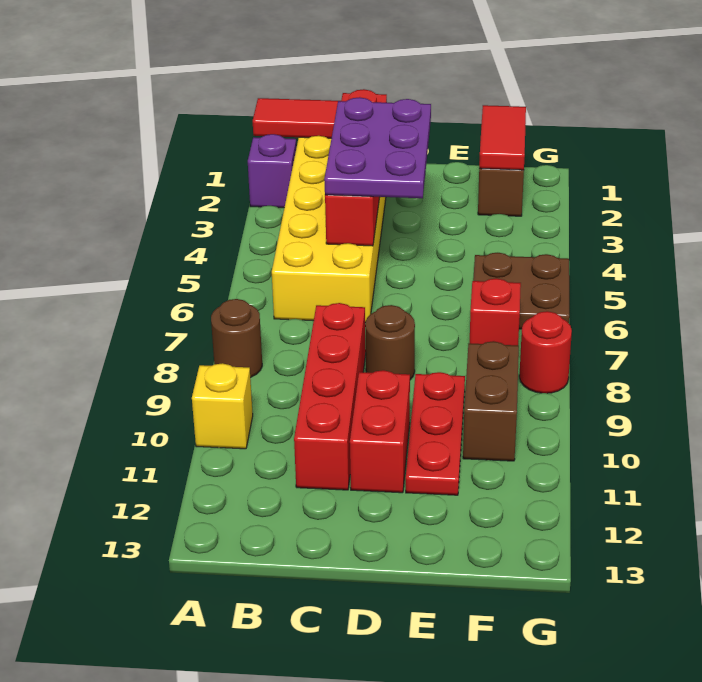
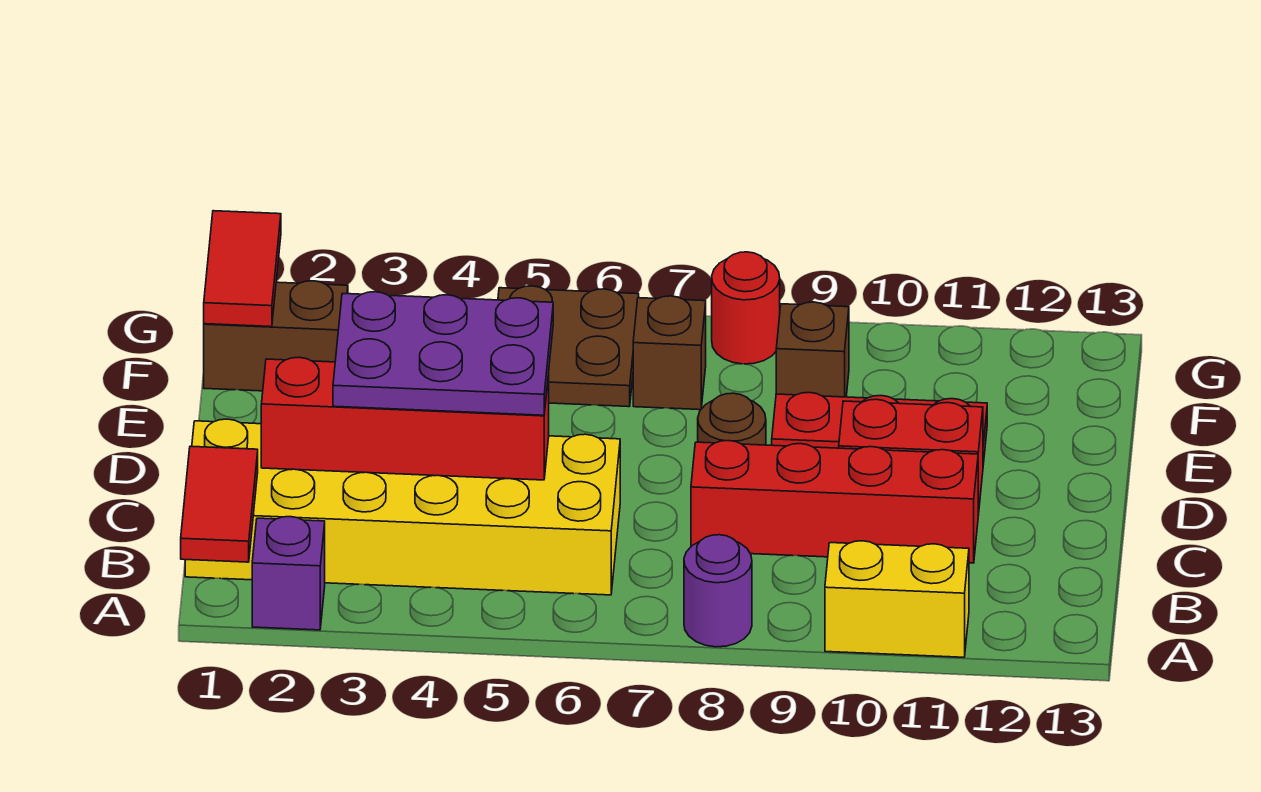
brown round brick A8 level 1 -> purple round brick A8 level 1
yellow brick A10 level 1 -> yellow brick A10:A11 level 1
red tile F1:F2 level 2 -> red tile F1:G1 level 2
red brick F7 level 1 -> brown brick F7 level 1
brown brick F9:F10 level 1 -> brown brick F9 level 1

